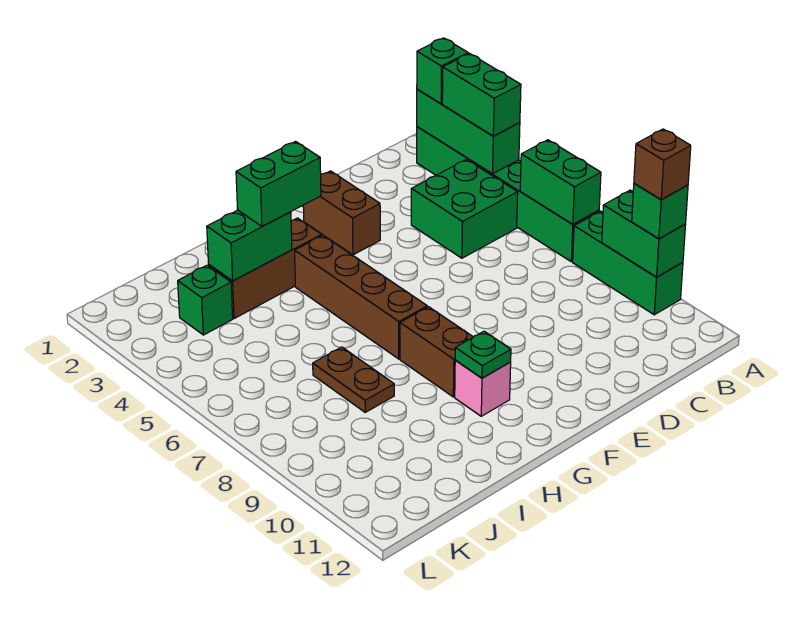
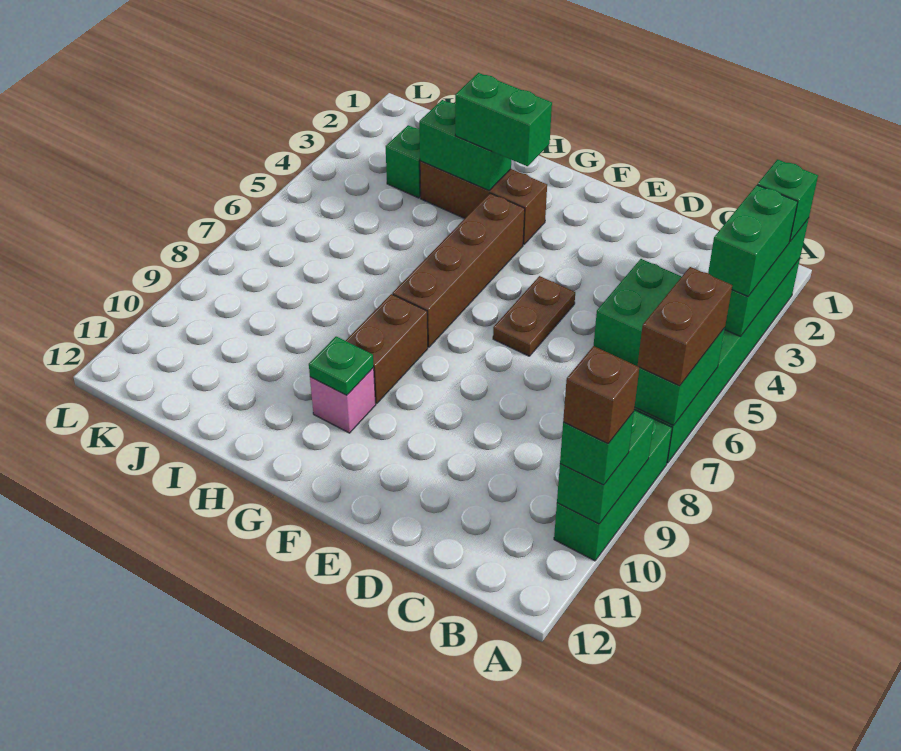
brown brick E2:E3 level 1 -> brown brick A6:A7 level 3
brown plate I7:I8 level 1 -> brown plate E5:E6 level 1

